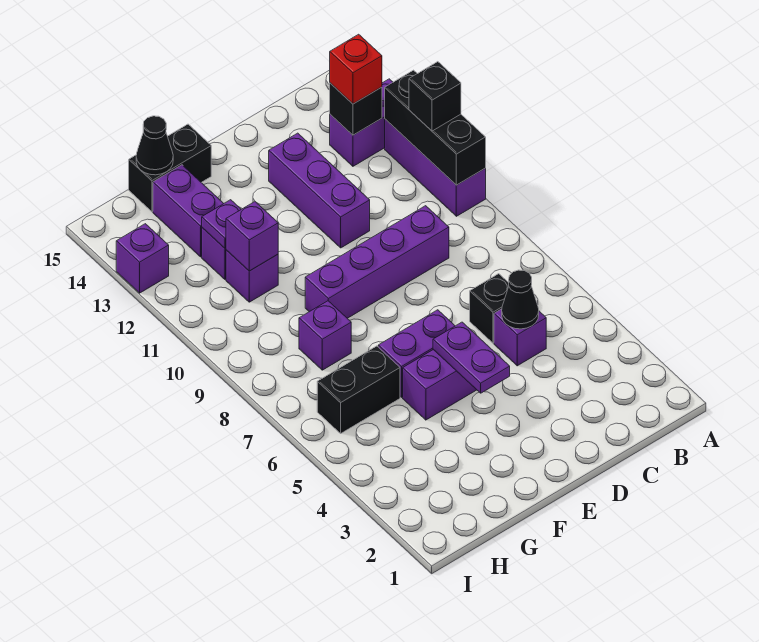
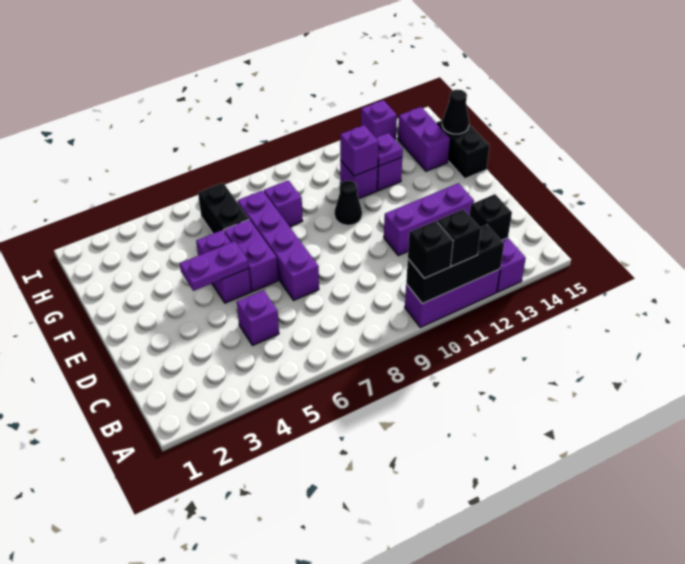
red brick B13 level 3 -> none
black cone C5 level 2 -> black cone F10 level 1
black brick C6 level 1 -> black brick A10 level 3
purple brick C9:F9 level 1 -> purple brick D7:G7 level 1
purple brick G13:G14 level 1 -> purple brick G14:H14 level 1

